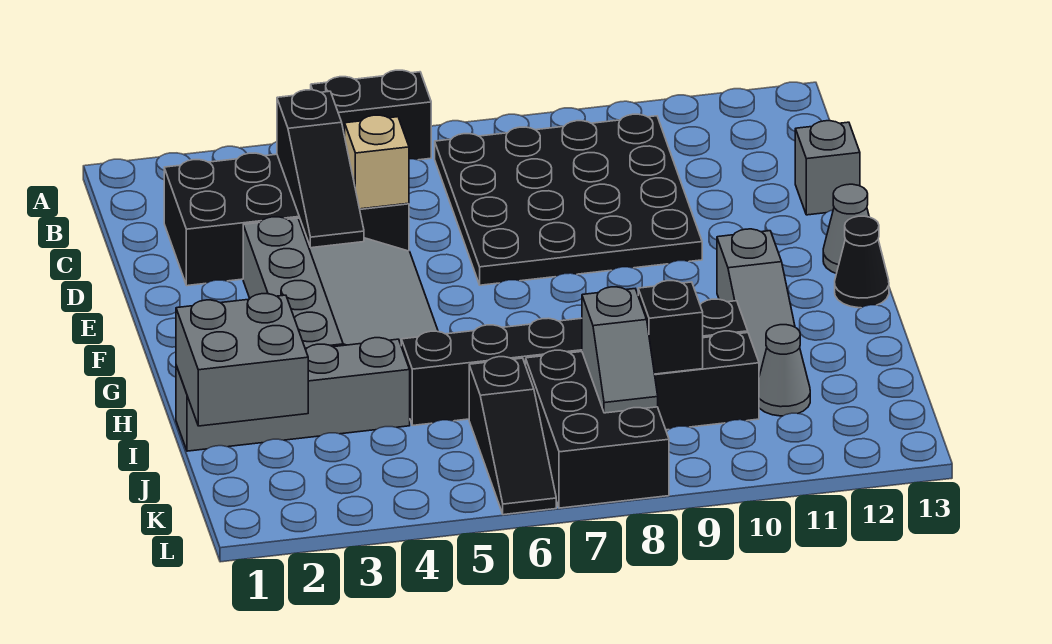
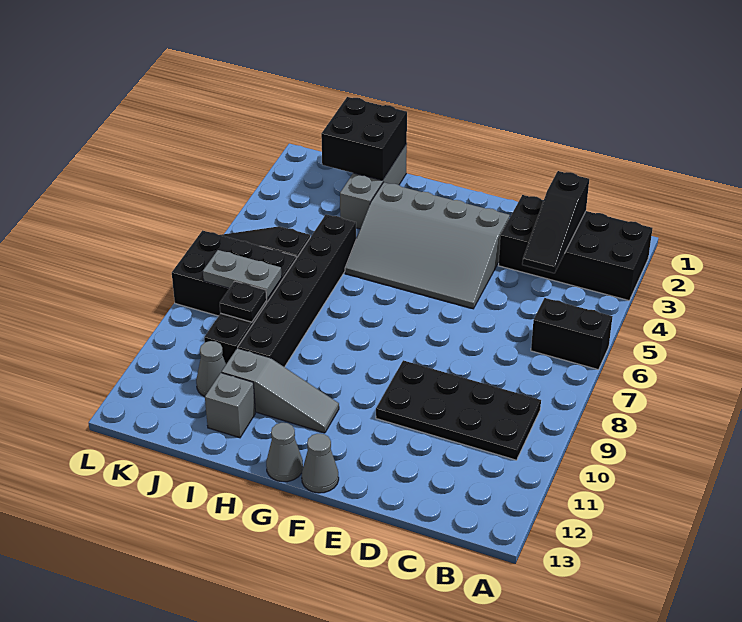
black brick A5:A6 level 1 -> black brick A6:B6 level 1
black plate B7:E10 level 1 -> black plate B9:E10 level 1
black brick C2:D5 level 1 -> black brick A2:D3 level 1
black slope C4:E4 level 2 top C -> black slope C2:C4 level 2 top 2
tan brick D5 level 2 -> none
grey brick D13 level 1 -> grey brick I12 level 1
grey slope G11:I11 level 1 top G -> grey slope G11:I11 level 1 top I
black cone G13 level 1 -> grey cone G13 level 1
grey brick I1:I4 level 1 -> grey brick I1:I3 level 1
grey brick I1:J2 level 2 -> black brick I1:J2 level 2
grey slope J8:K8 level 2 top J -> grey plate J8:K8 level 2
black brick J9 level 2 -> black plate J9 level 2

